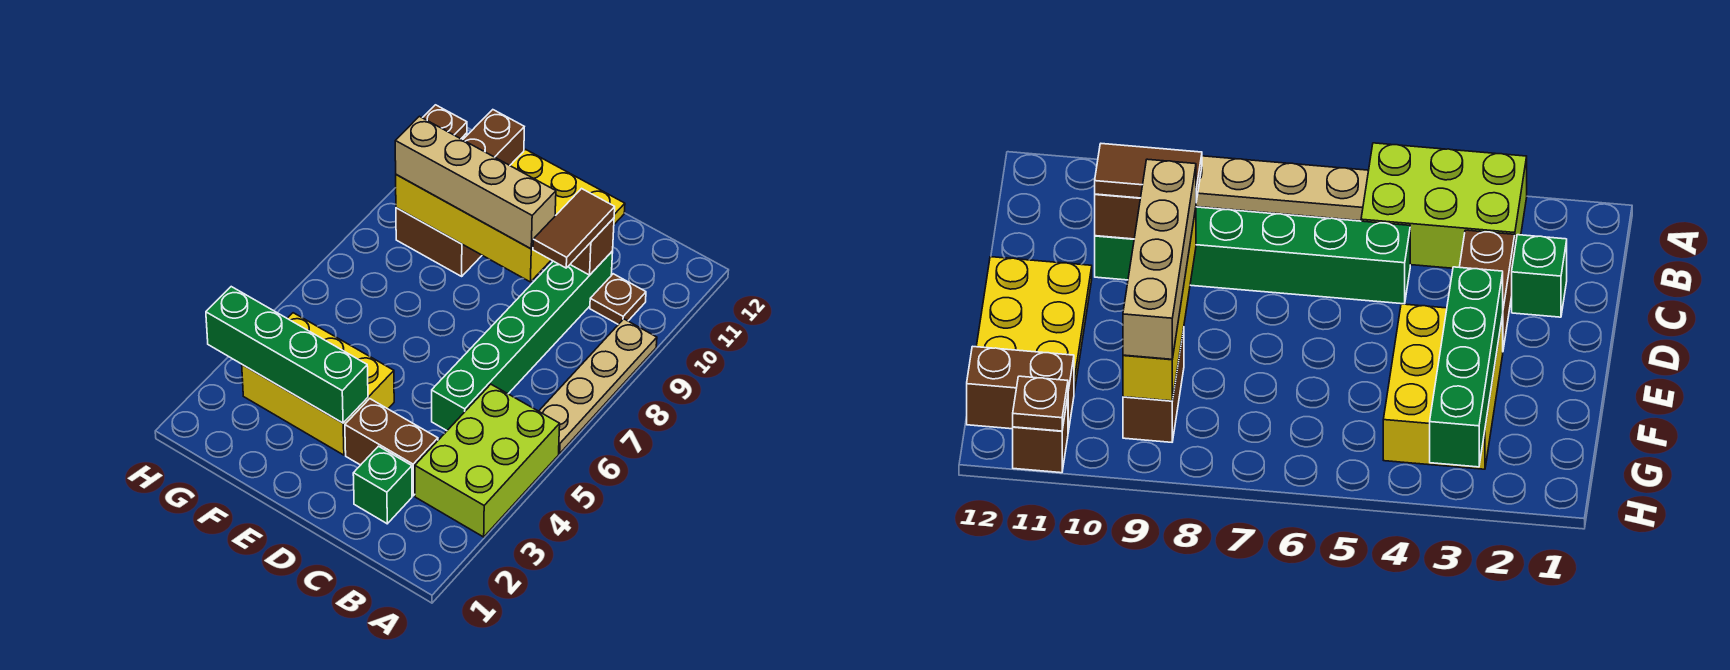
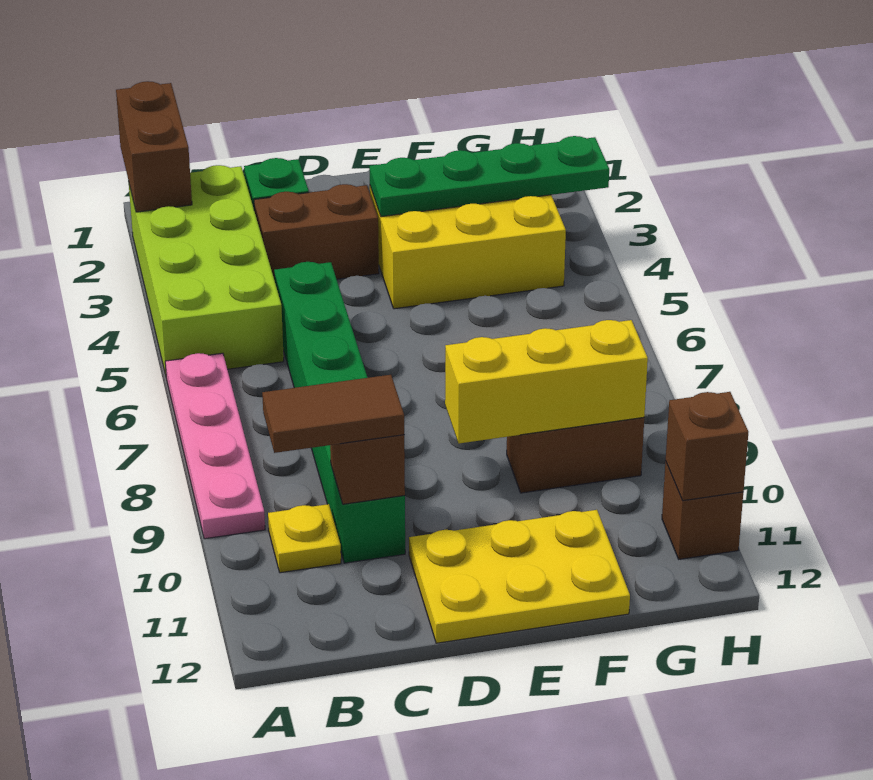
lime brick A3:B5 level 1 -> lime brick A2:B5 level 1
tan plate A6:A9 level 1 -> pink plate A6:A9 level 1
brown plate B10 level 1 -> yellow plate B10 level 1
brown tile C9:C10 level 3 -> brown tile B10:C10 level 3
yellow brick D9:G9 level 2 -> yellow brick E9:G9 level 2
tan brick D9:G9 level 3 -> none
green brick E3:H3 level 2 -> green plate E3:H3 level 2
brown brick G11:G12 level 1 -> brown brick A1:A2 level 2
brown plate H11 level 2 -> brown brick H11 level 2

